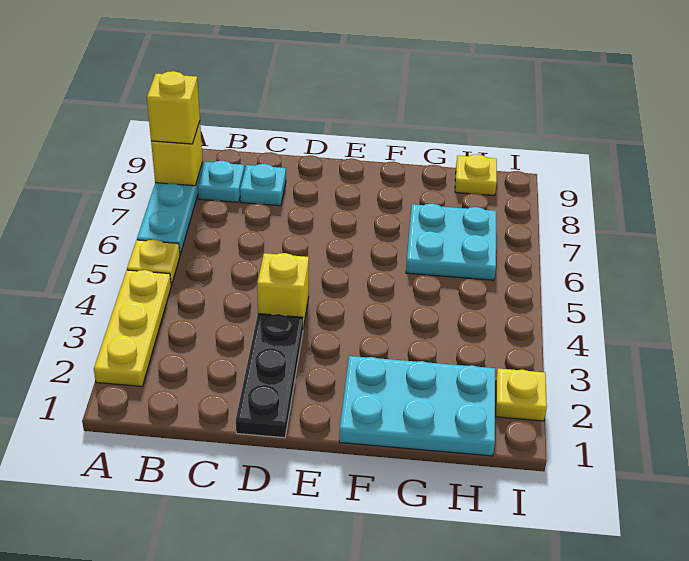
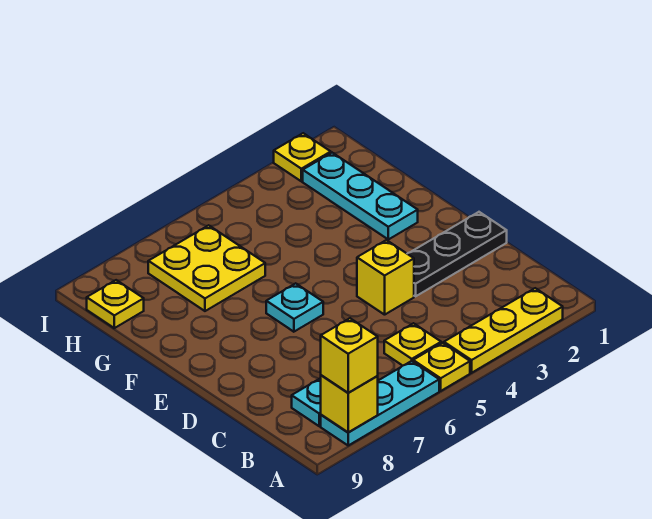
none -> yellow plate B5 level 1
cyan plate C8 level 1 -> cyan plate E6 level 1
cyan plate F1:H2 level 1 -> cyan plate F2:H2 level 1
cyan plate G6:H7 level 1 -> yellow plate G6:H7 level 1

